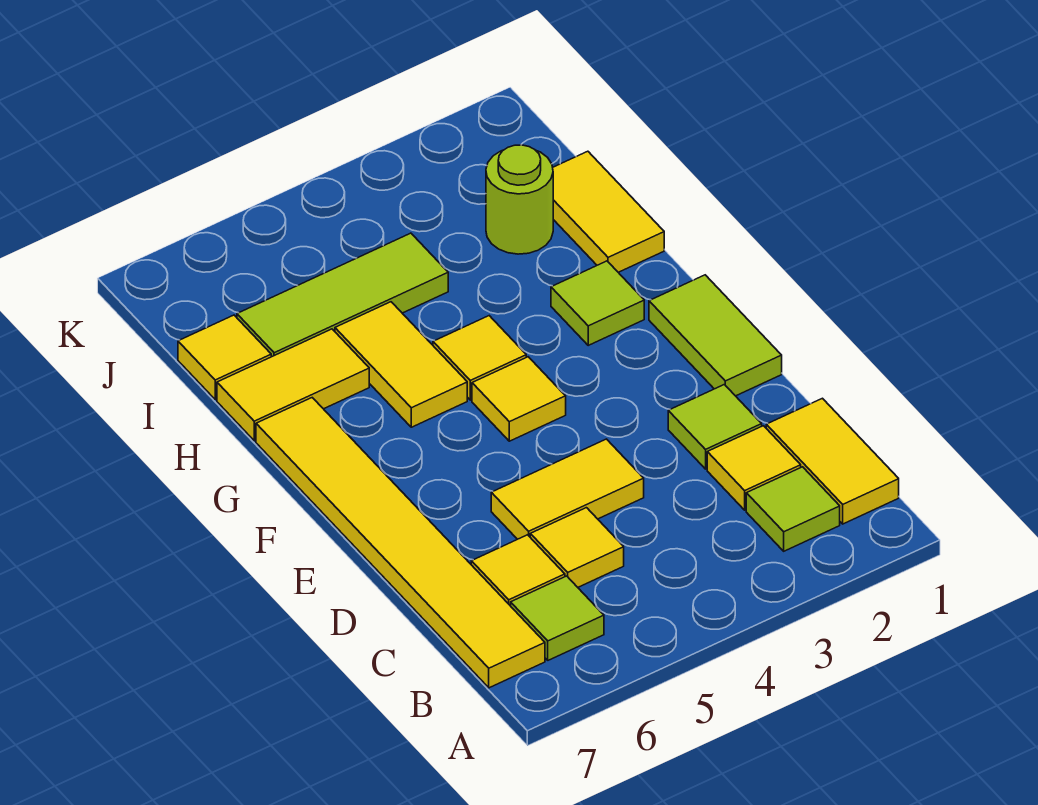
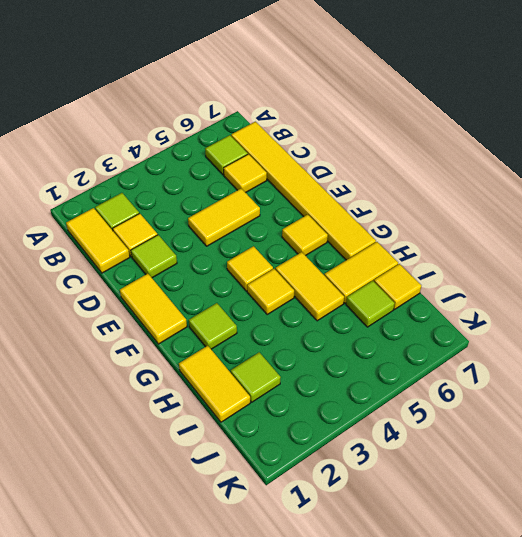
yellow tile C5 level 1 -> yellow tile F6 level 1
lime tile E1:F1 level 1 -> yellow tile E1:F1 level 1
lime round brick I2 level 1 -> lime tile I2 level 1
lime tile I4:I6 level 1 -> lime tile I6 level 1

